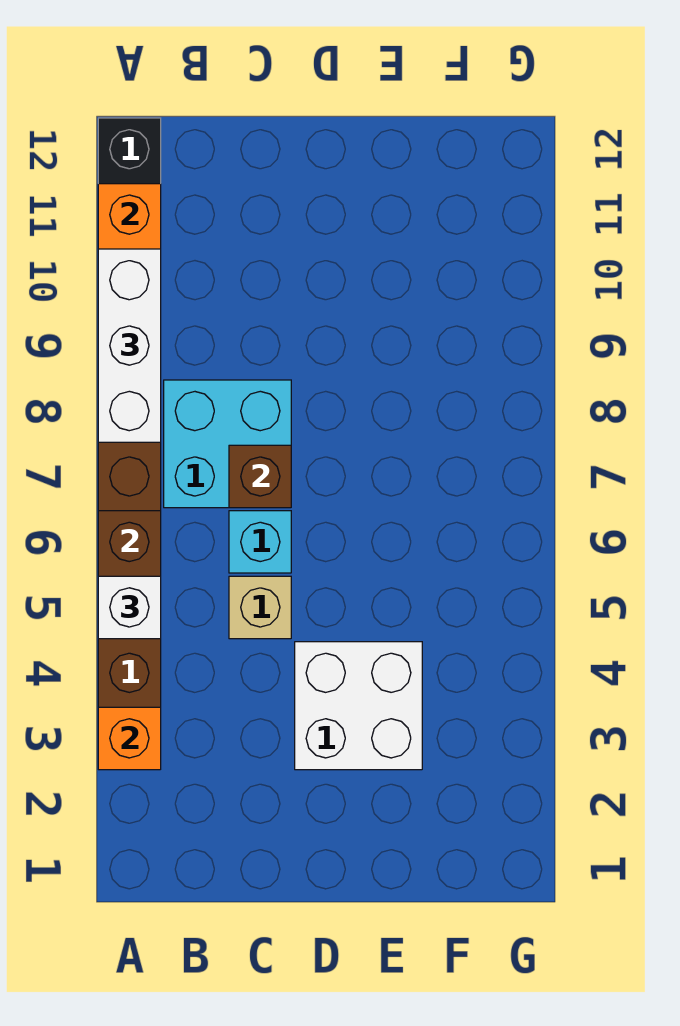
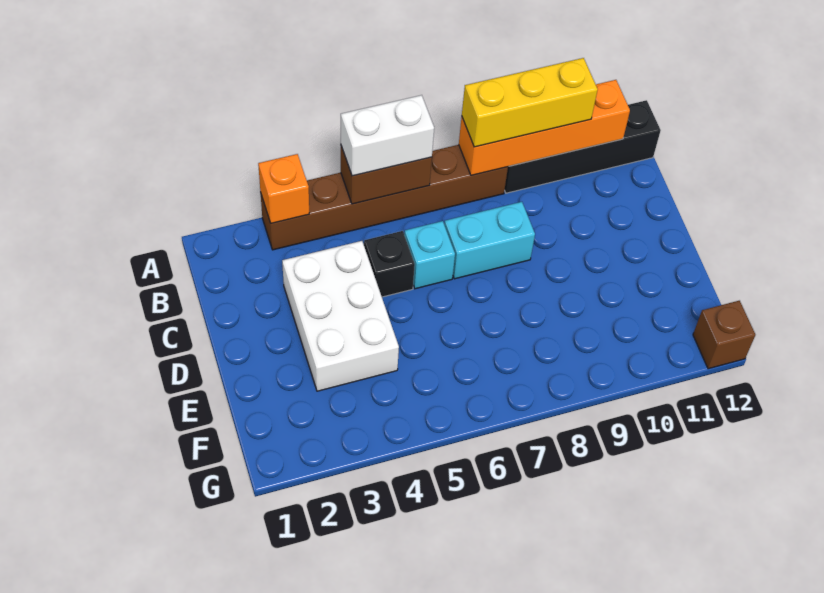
white brick A5 level 3 -> white brick A5:A6 level 3
white brick A8:A10 level 3 -> yellow brick A8:A10 level 3
cyan brick B7:C8 level 1 -> cyan brick C7:C8 level 1
tan brick C5 level 1 -> black brick C5 level 1
brown brick C7 level 2 -> brown brick G12 level 1
white brick D3:E4 level 1 -> white brick C3:E4 level 1

